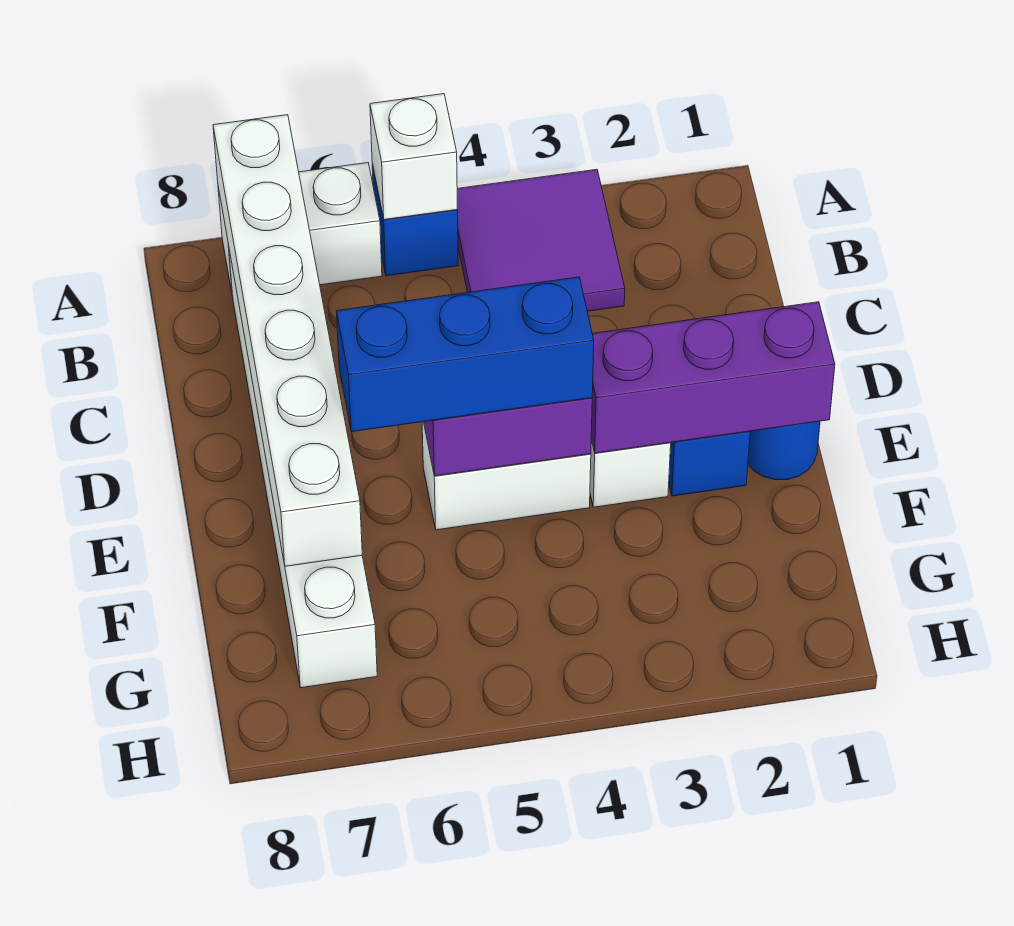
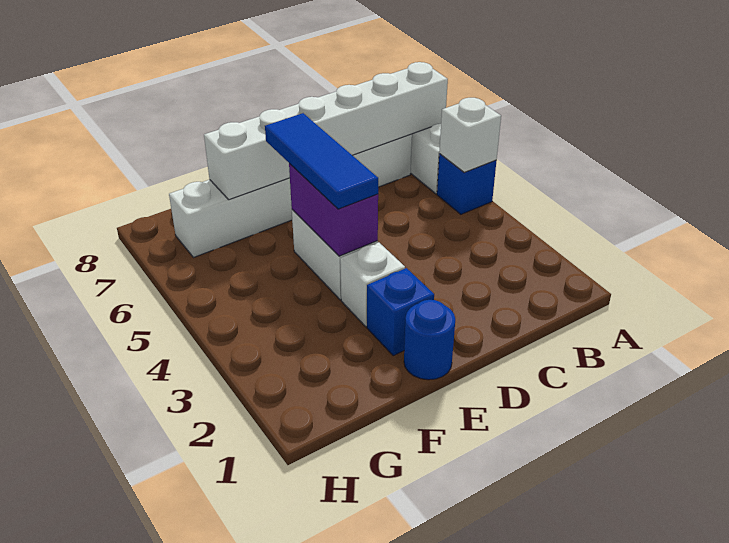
purple tile A3:B4 level 1 -> none
purple brick E1:E3 level 2 -> none
blue brick E4:E6 level 3 -> blue tile E4:E6 level 3

